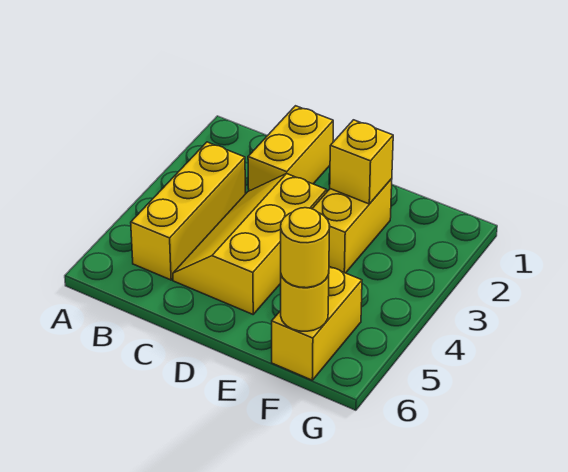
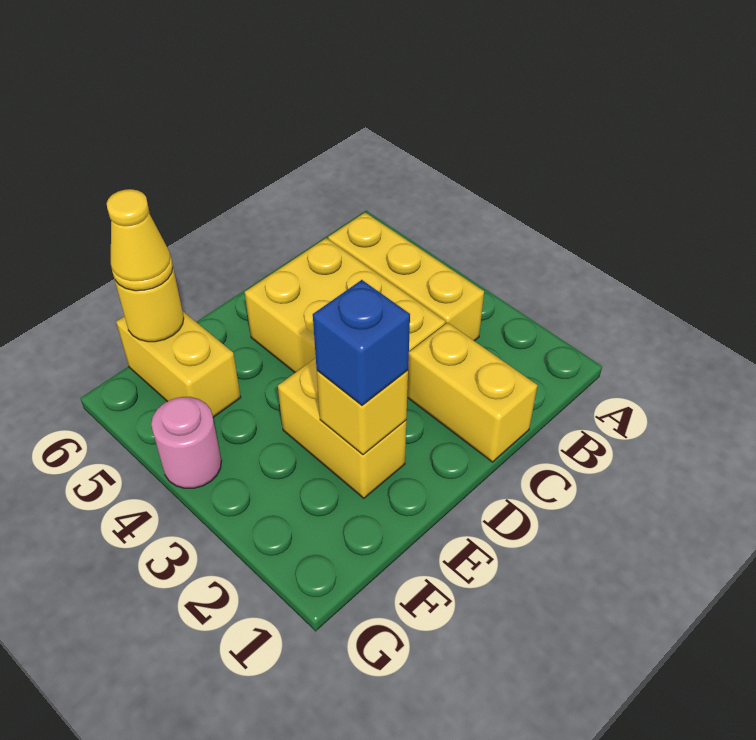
yellow slope C3:D5 level 1 top D -> yellow brick C3:D5 level 1
none -> blue brick E2 level 3
yellow round brick F6 level 3 -> yellow cone F6 level 3
none -> pink round brick G4 level 1

